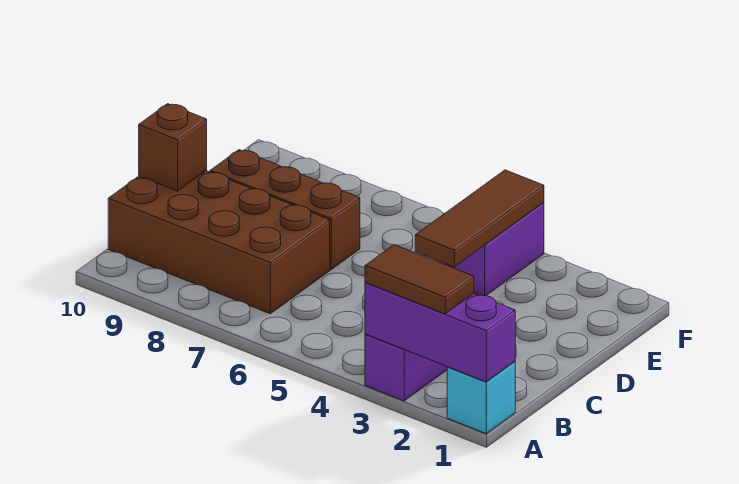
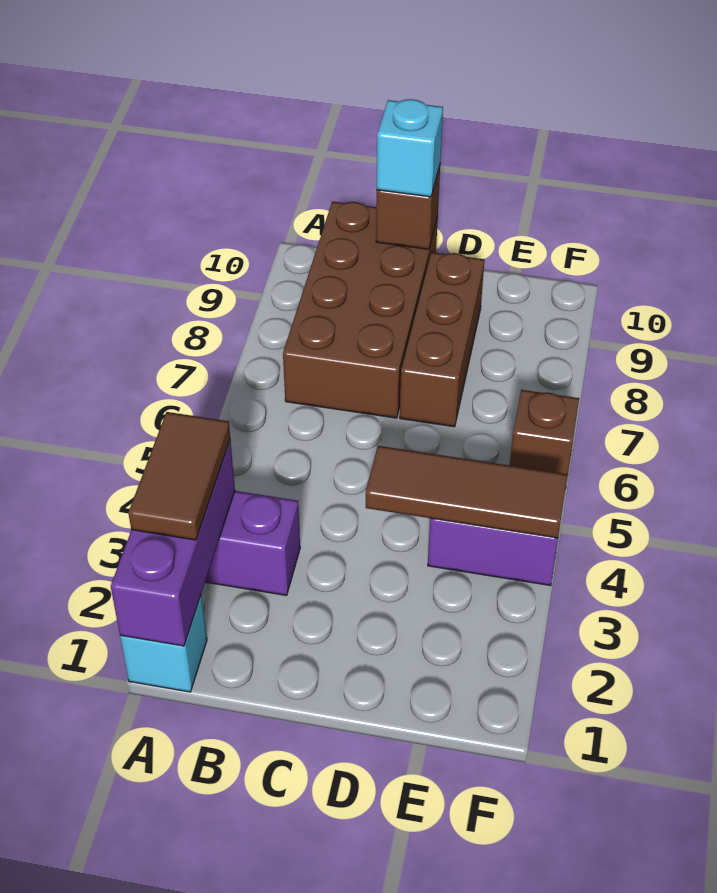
none -> cyan brick C10 level 3
none -> brown brick F6 level 1

